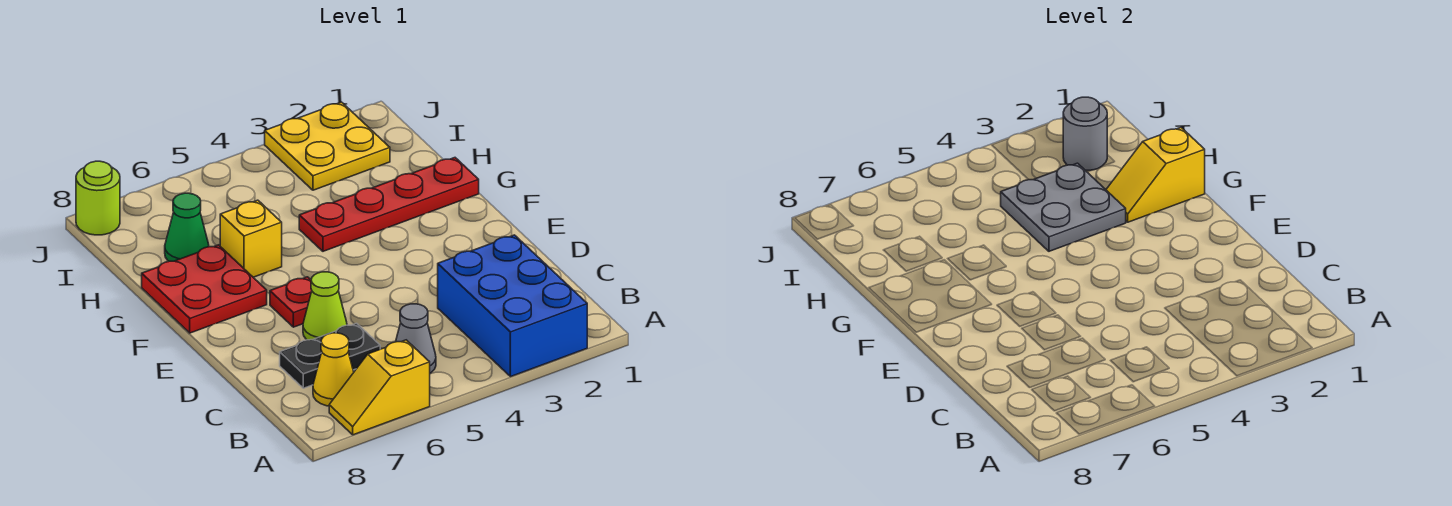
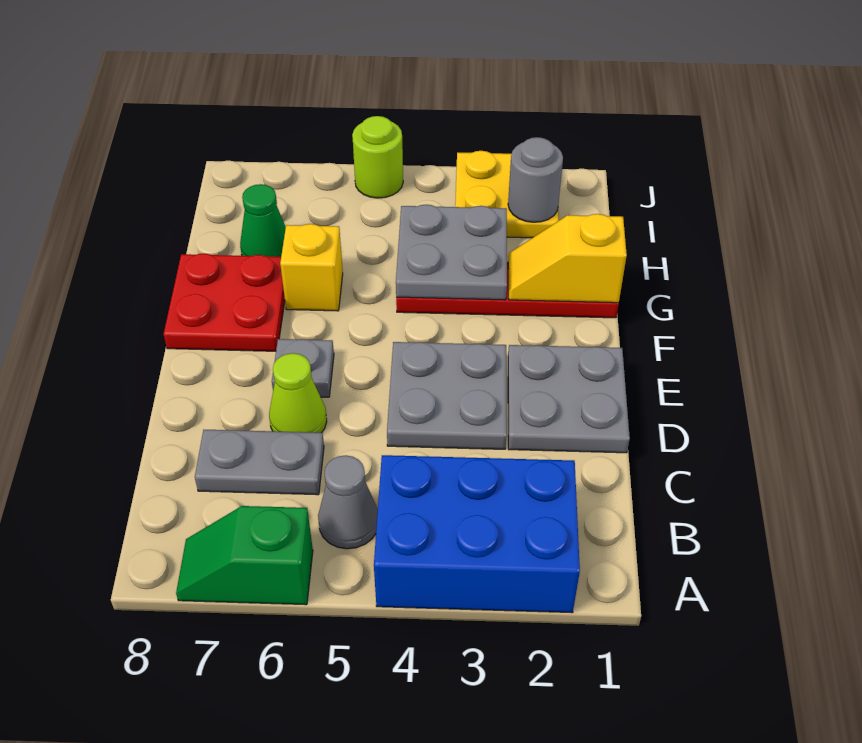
blue brick A2:C3 level 1 -> blue brick A2:B4 level 1
yellow slope A6:A7 level 1 top 6 -> green slope A6:A7 level 1 top 6
yellow cone B7 level 1 -> none
black plate C6:C7 level 1 -> grey plate C6:C7 level 1
none -> grey plate D1:E2 level 1
none -> grey plate D3:E4 level 1
red plate E6 level 1 -> grey plate E6 level 1
lime round brick J8 level 1 -> lime round brick J5 level 1

